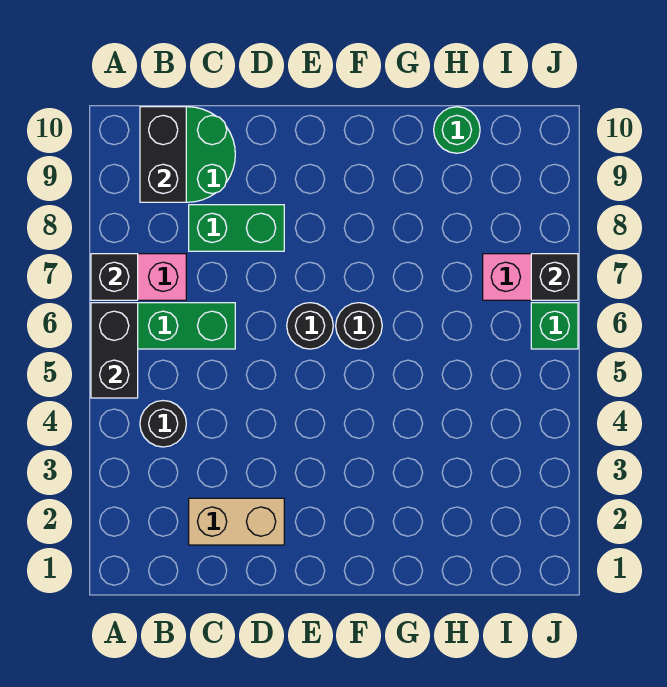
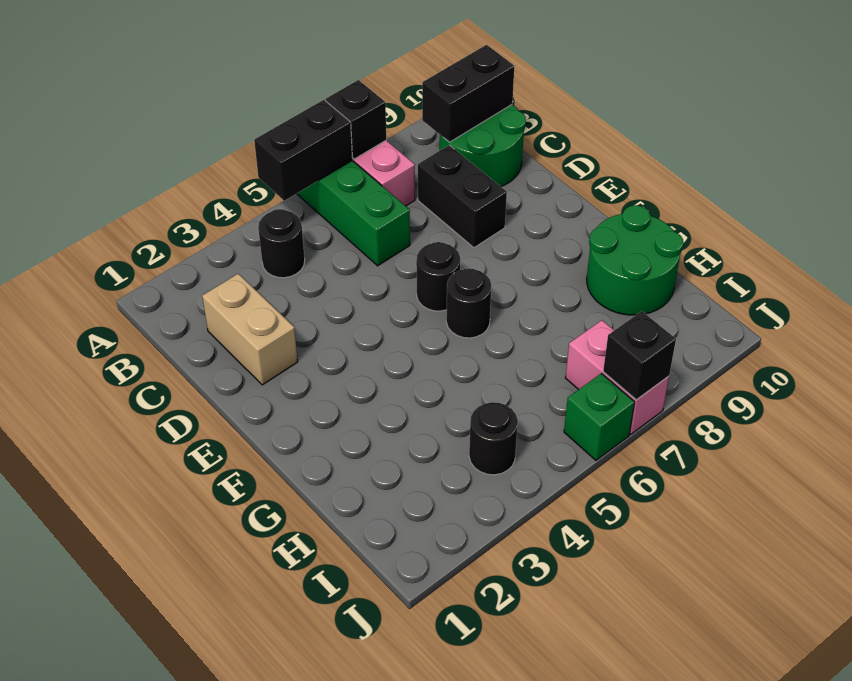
green brick C8:D8 level 1 -> black brick C8:D8 level 1
green round brick H10 level 1 -> green round brick G9:H10 level 1
none -> black round brick I4 level 1

